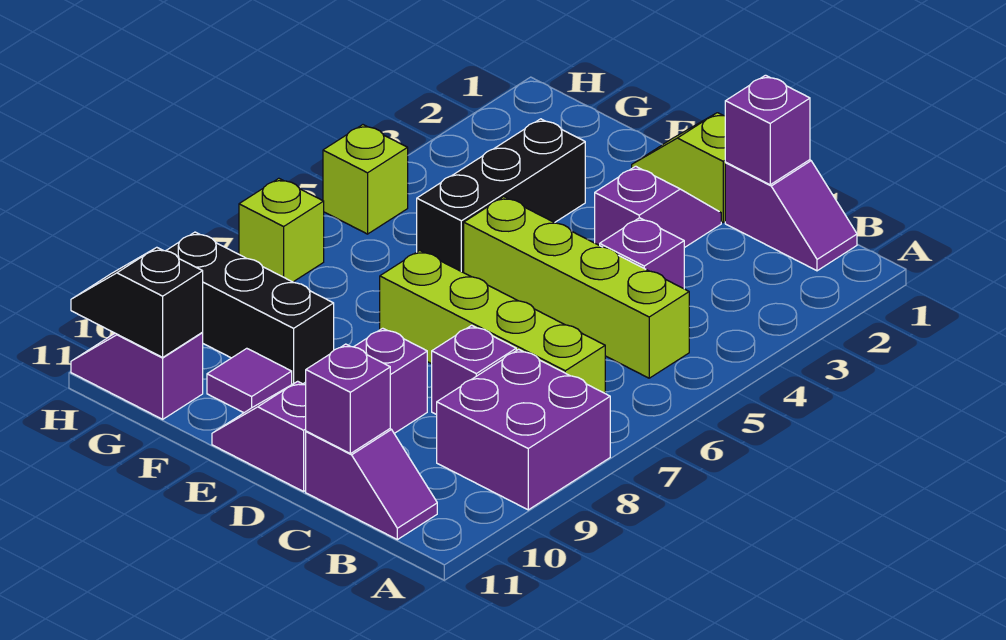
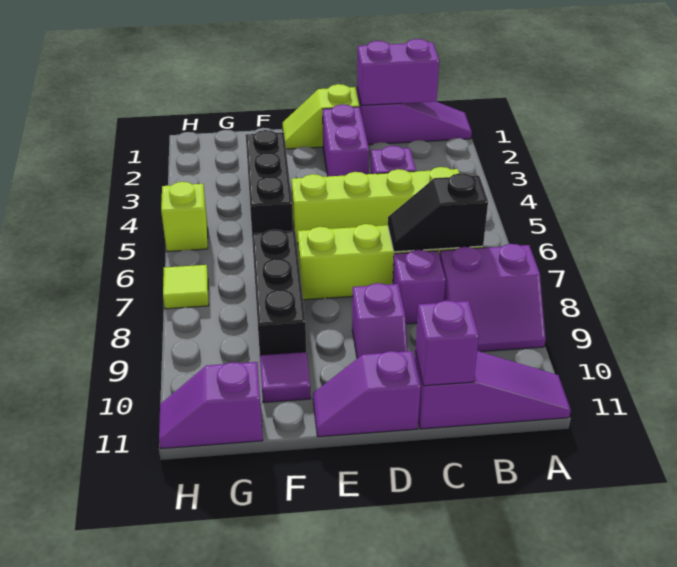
purple brick A8:B9 level 1 -> purple slope A8:B9 level 1 top 8
purple slope B1:C1 level 1 top C -> purple slope A1:C1 level 1 top C
purple slope B11:C11 level 1 top C -> purple slope A11:C11 level 1 top C
purple brick C1 level 2 -> purple brick B1:C1 level 2
purple slope D2:D3 level 1 top 3 -> purple brick D2:D3 level 1
black brick F9:H9 level 1 -> black brick F7:F9 level 1
black slope G11:H11 level 2 top G -> black slope B7:C7 level 2 top B
lime brick H7 level 1 -> lime tile H7 level 1

